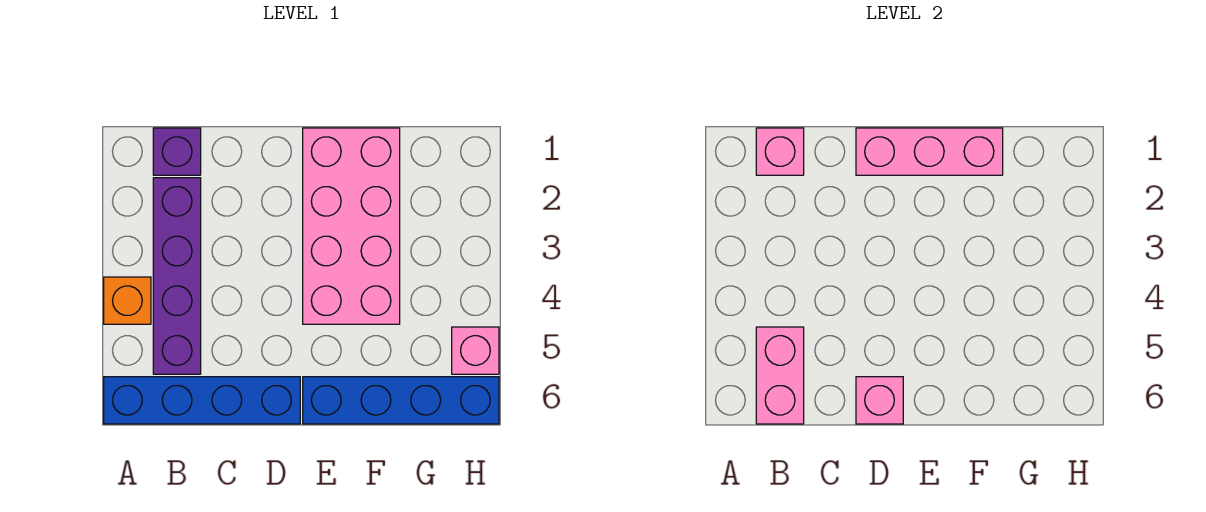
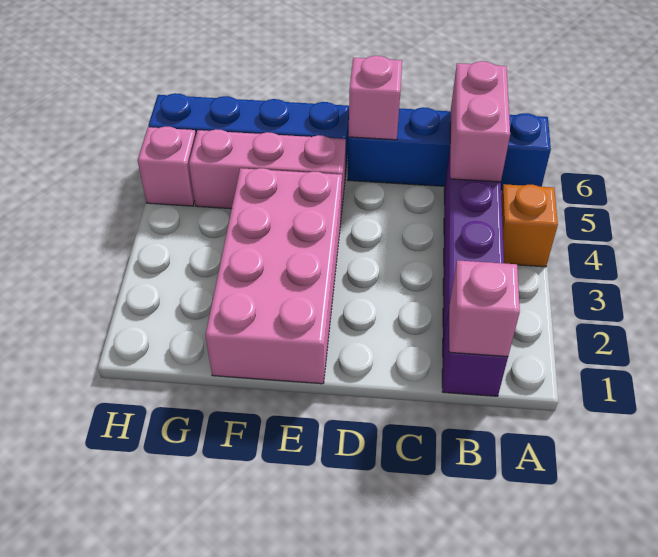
pink brick D1:F1 level 2 -> pink brick E5:G5 level 1

